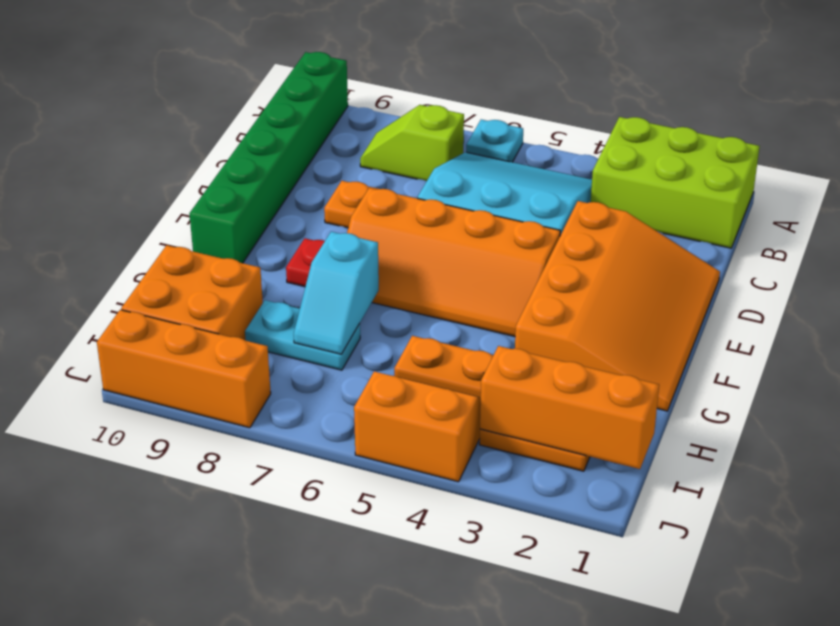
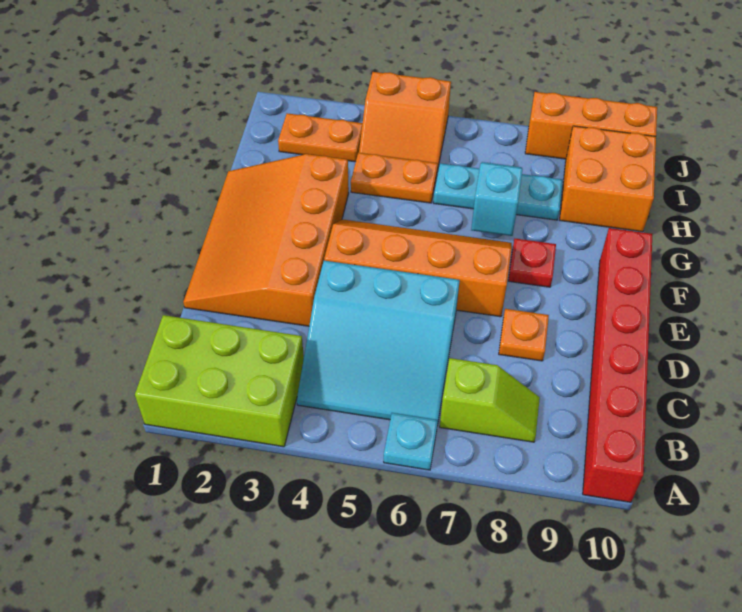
green brick A10:F10 level 1 -> red brick A10:F10 level 1
cyan plate H7:H8 level 1 -> cyan plate H6:H8 level 1
orange brick I1:I3 level 2 -> none

